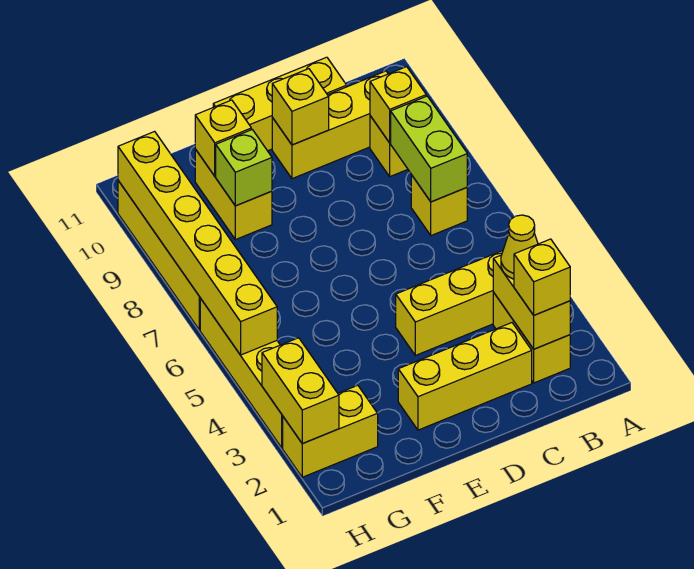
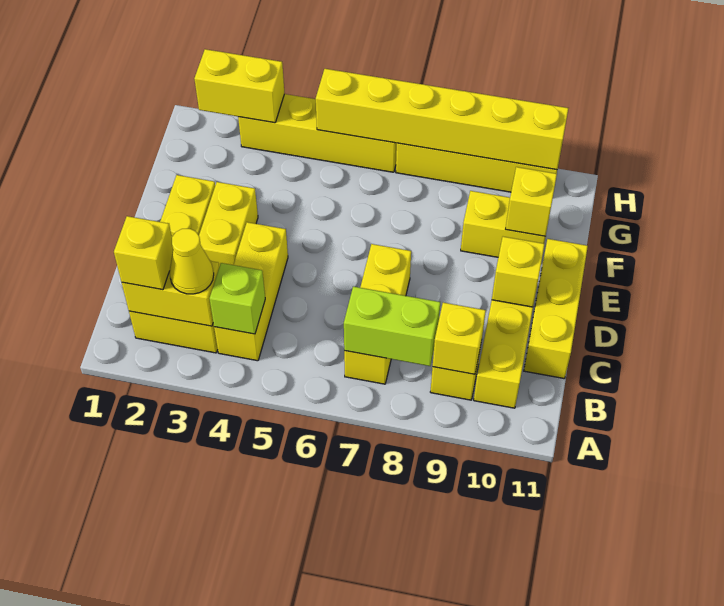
yellow brick B7 level 1 -> yellow brick B7:D7 level 1
lime brick F9 level 2 -> lime brick B4 level 2
yellow brick G2:H2 level 1 -> yellow brick D3:E3 level 1

